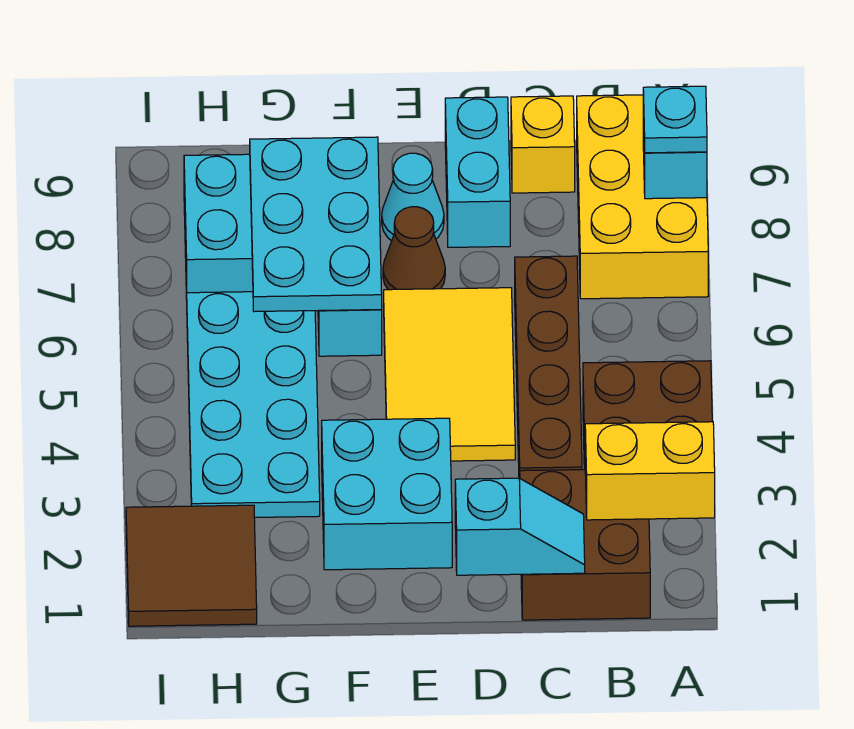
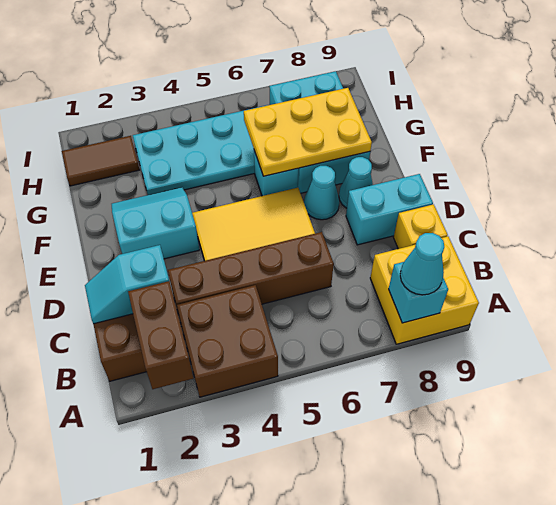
yellow brick A2:B2 level 2 -> brown brick A2:B2 level 2
yellow brick A7:B9 level 1 -> yellow brick A8:B9 level 1
cyan plate A8 level 3 -> cyan cone A8 level 3
cyan slope C1:D1 level 2 top D -> cyan slope C1:C2 level 2 top 2
cyan brick E2:F3 level 1 -> cyan slope E2:F3 level 1 top E
brown cone E7 level 1 -> cyan cone E7 level 1
cyan plate F6:G8 level 2 -> yellow plate F6:G8 level 2
brown tile H1:I2 level 1 -> brown tile H1:H2 level 1

